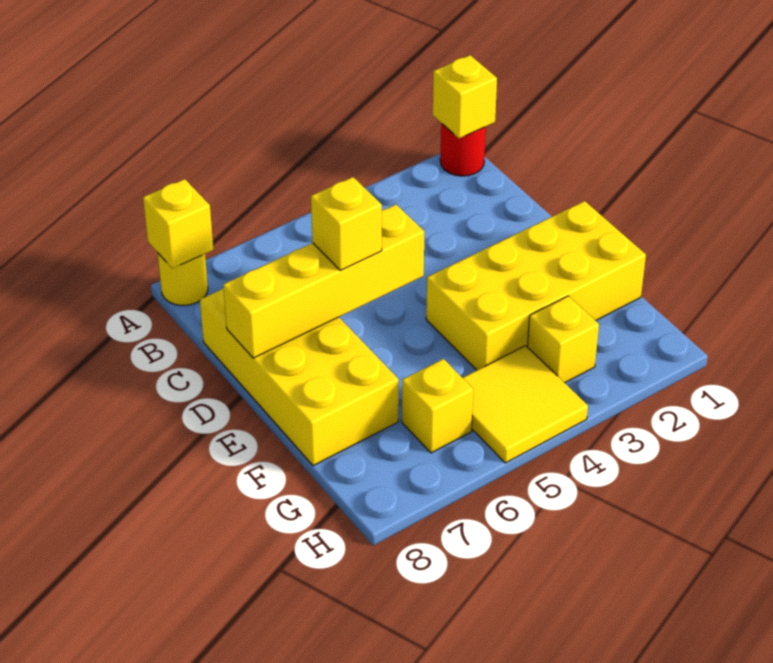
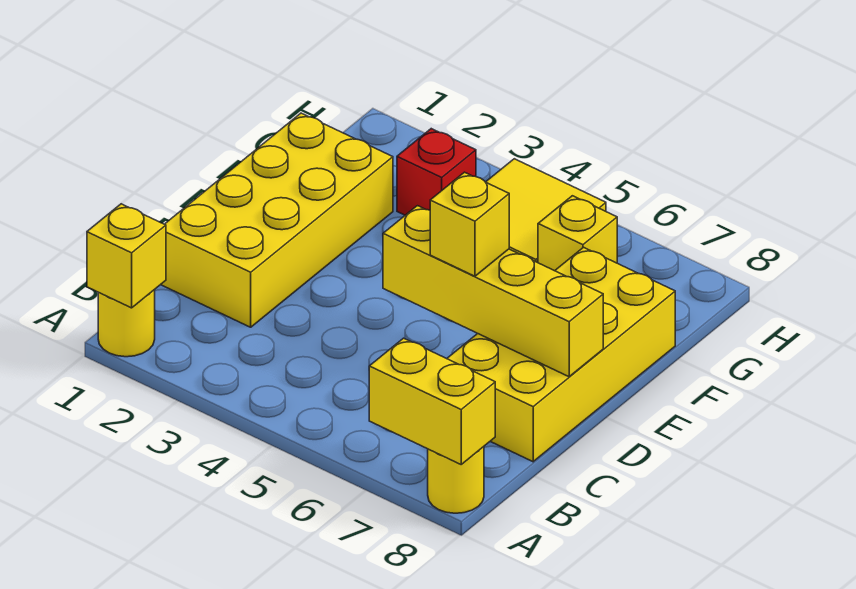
red round brick A1 level 1 -> yellow round brick A1 level 1
yellow brick A8 level 2 -> yellow brick A7:A8 level 2
yellow brick E1:F4 level 1 -> yellow brick C1:F2 level 1
yellow brick G3 level 1 -> red brick G3 level 1

